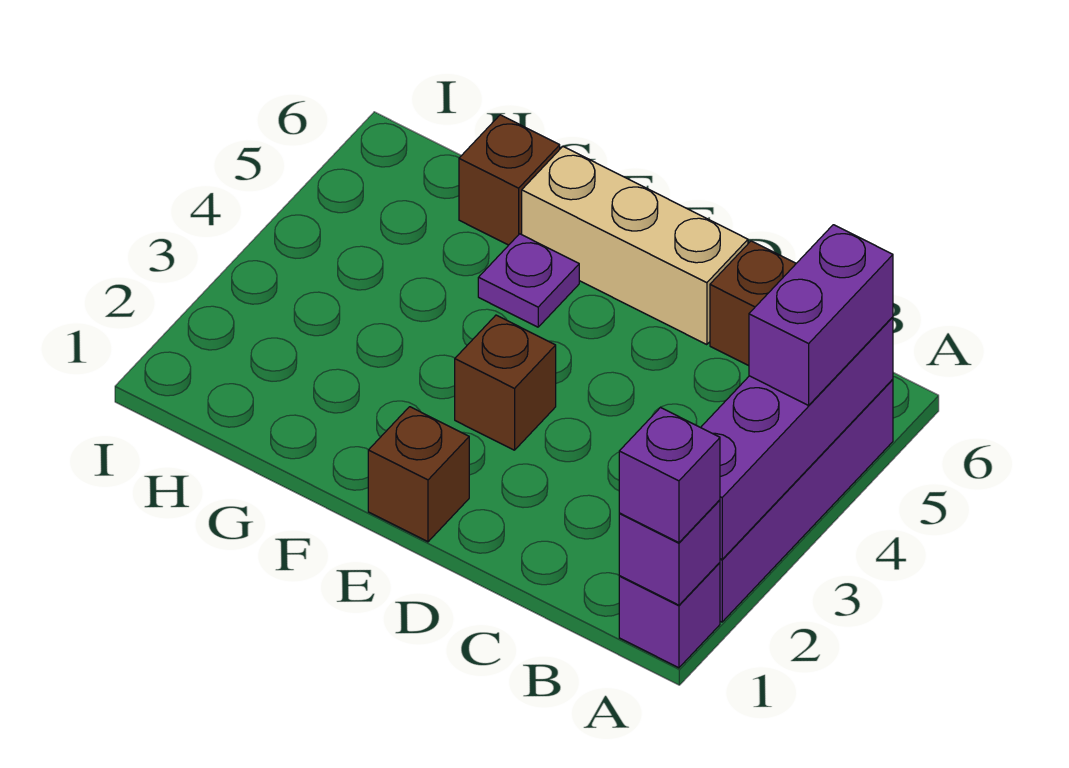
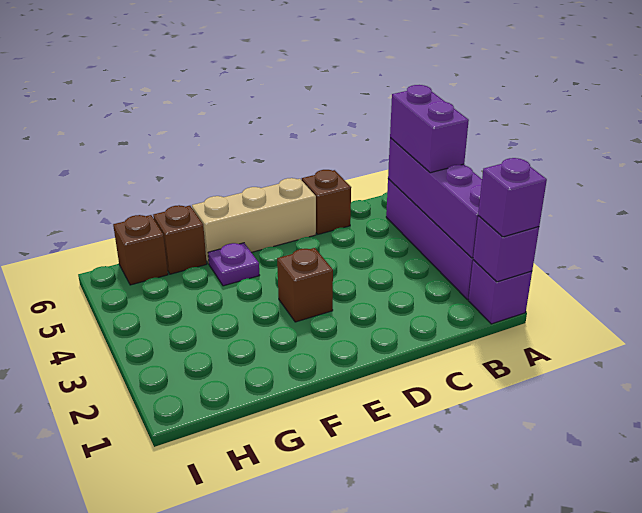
brown brick E1 level 1 -> brown brick H6 level 1

